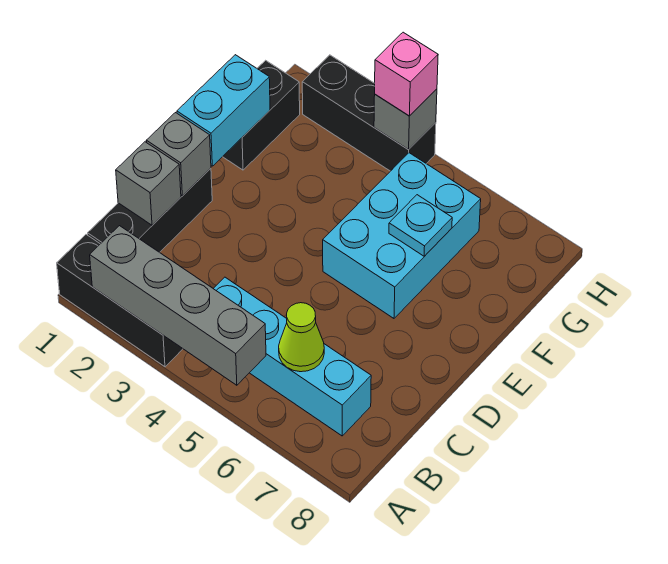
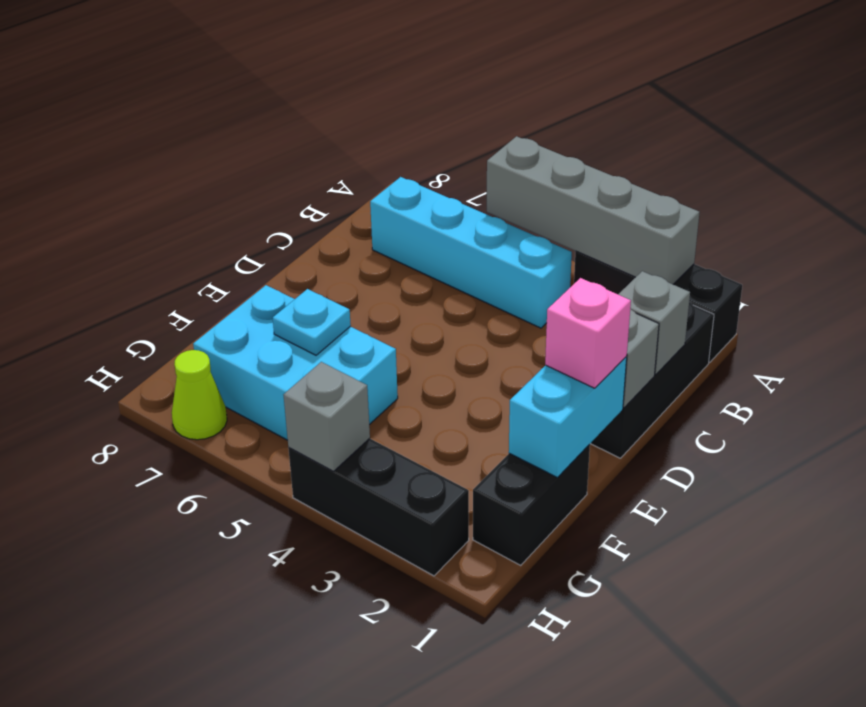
lime cone B6 level 2 -> lime cone H7 level 1
cyan brick E5:G6 level 1 -> cyan brick F5:G7 level 1
pink brick H4 level 3 -> pink brick E1 level 3

